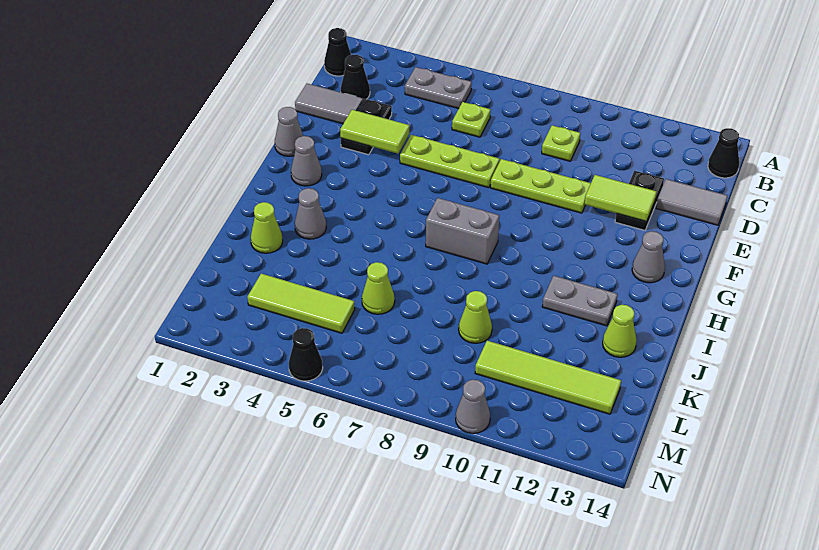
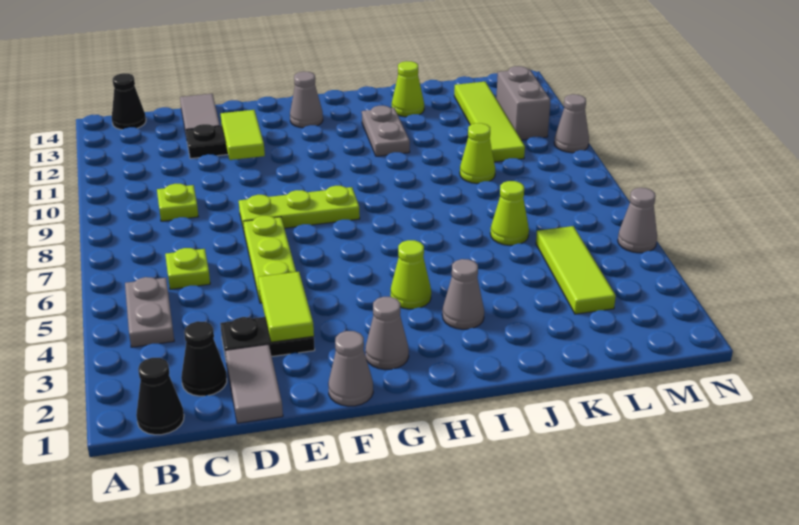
lime plate E8:E10 level 1 -> lime plate E8:G8 level 1
grey brick H7:H8 level 1 -> grey brick M11:M12 level 1
lime cone J2 level 1 -> lime cone H4 level 1
black cone N5 level 1 -> grey cone N5 level 1

